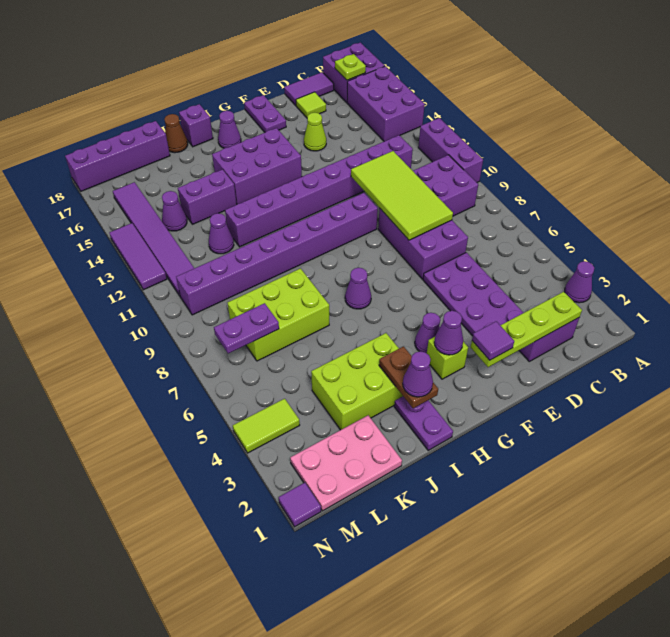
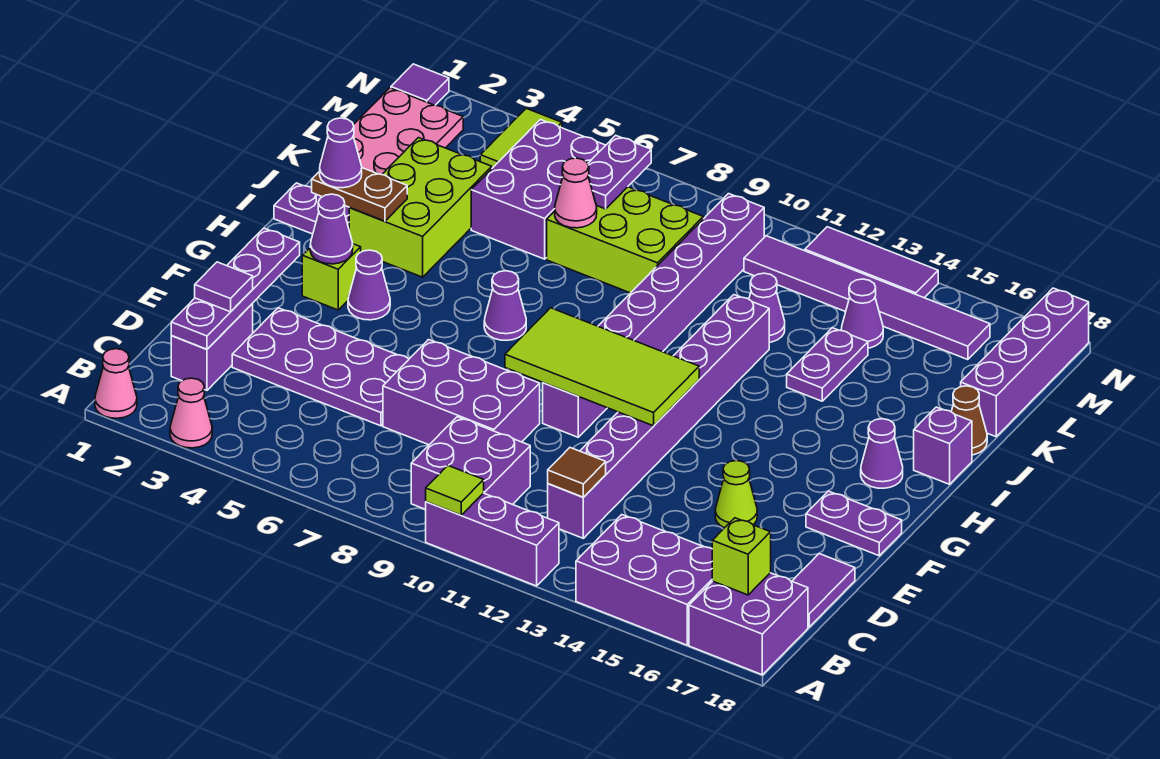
none -> pink cone A1 level 1
purple cone A3 level 1 -> pink cone A3 level 1
lime plate B17 level 2 -> lime brick B17 level 2
lime plate C2:F2 level 2 -> purple plate C2:F2 level 2
none -> brown tile C12 level 2
lime tile D8:E11 level 2 -> lime tile F9:G12 level 2
lime tile D17 level 1 -> lime tile A10 level 2
purple tile F2 level 3 -> purple tile D2 level 3
purple brick G14:I15 level 1 -> purple brick K5:M6 level 1
lime brick J7:L8 level 1 -> lime brick K7:L9 level 1
purple brick J14:K14 level 1 -> purple plate J14:K14 level 1
none -> pink cone K7 level 2

